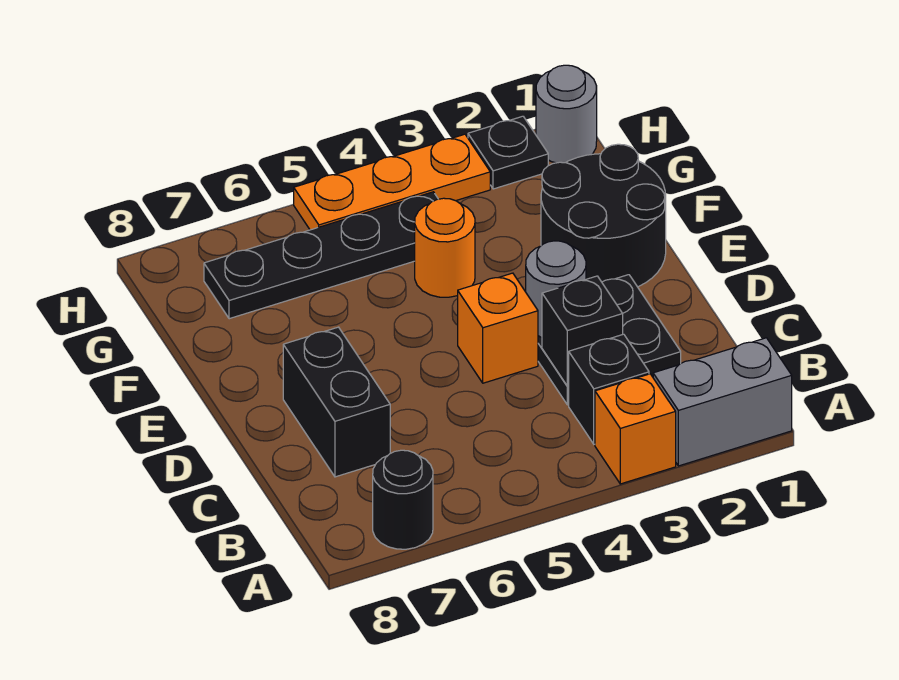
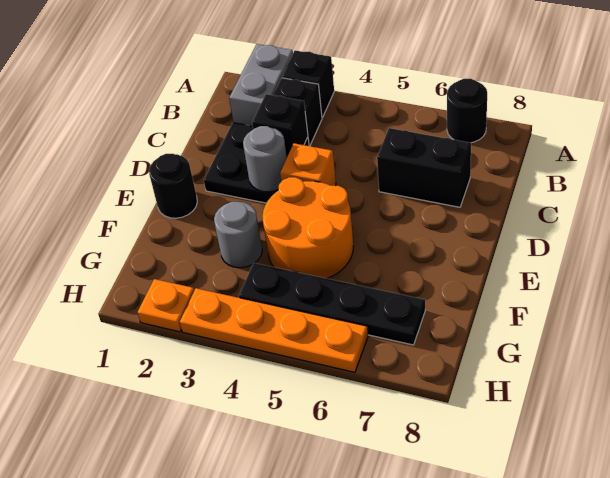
grey brick A1:A2 level 1 -> grey brick A2:B2 level 1
orange brick A3 level 1 -> black brick A3 level 1
black brick C7:D7 level 1 -> black brick C6:C7 level 1
black round brick E1:F2 level 1 -> black round brick E1 level 1
orange round brick F4 level 1 -> orange round brick E4:F5 level 1
grey round brick H1 level 1 -> grey round brick F3 level 1
black plate H2 level 1 -> orange plate H2 level 1
orange plate H3:H5 level 1 -> orange plate H3:H6 level 1

